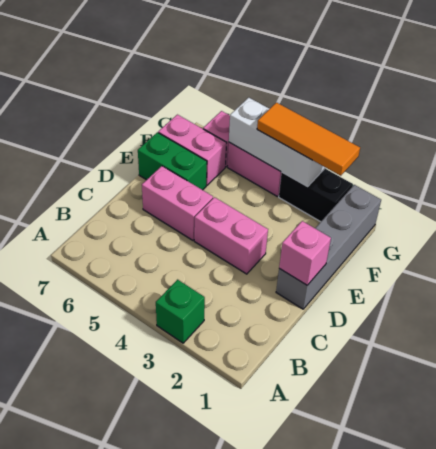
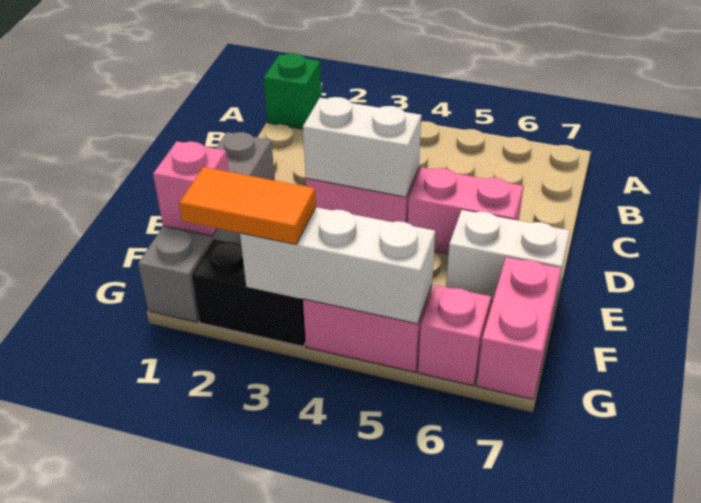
green brick A3 level 1 -> green brick A1 level 1
pink brick D1 level 2 -> pink brick F1 level 2
none -> white brick D3:D4 level 2
green brick E6:E7 level 1 -> white brick E6:E7 level 1
pink brick F6:F7 level 1 -> pink brick F7:G7 level 1
orange tile G2:G4 level 3 -> orange tile G2:G3 level 3

